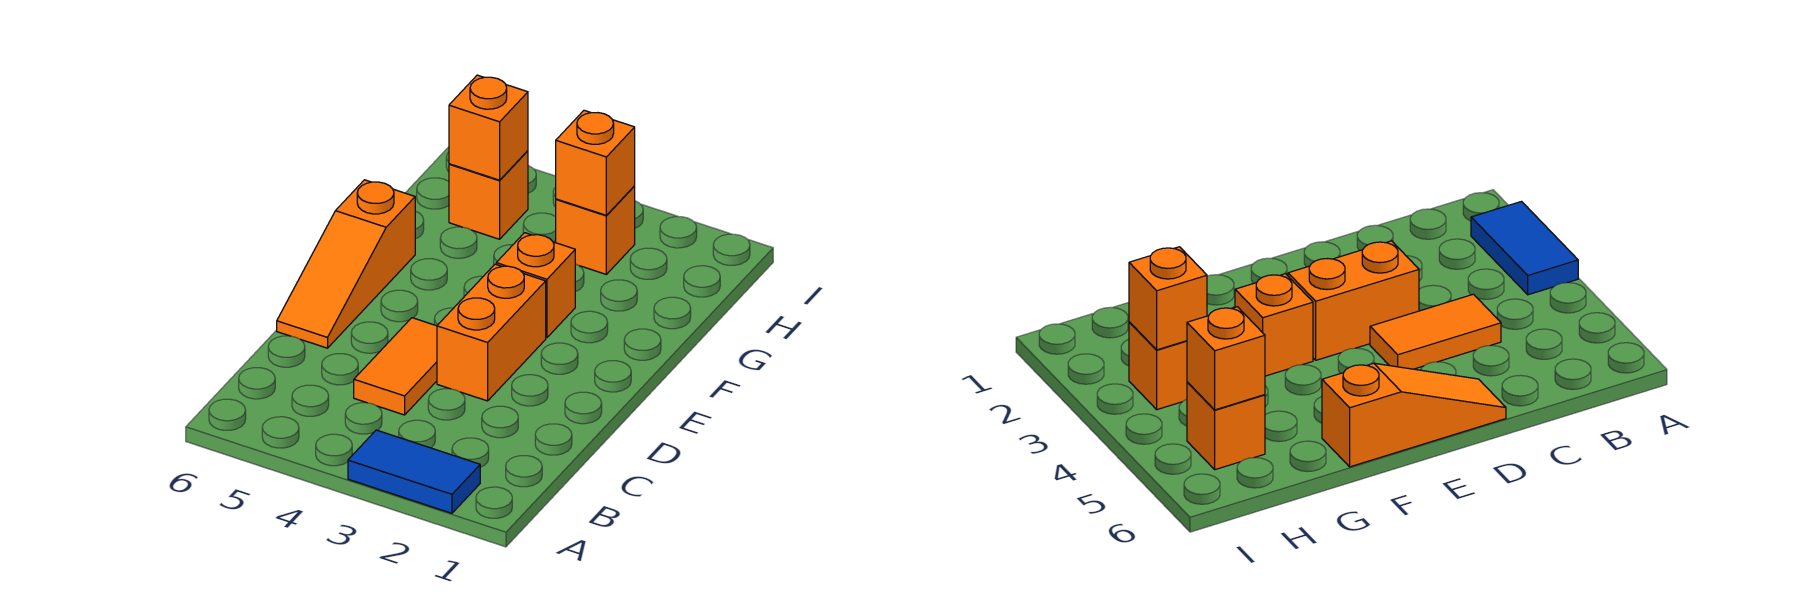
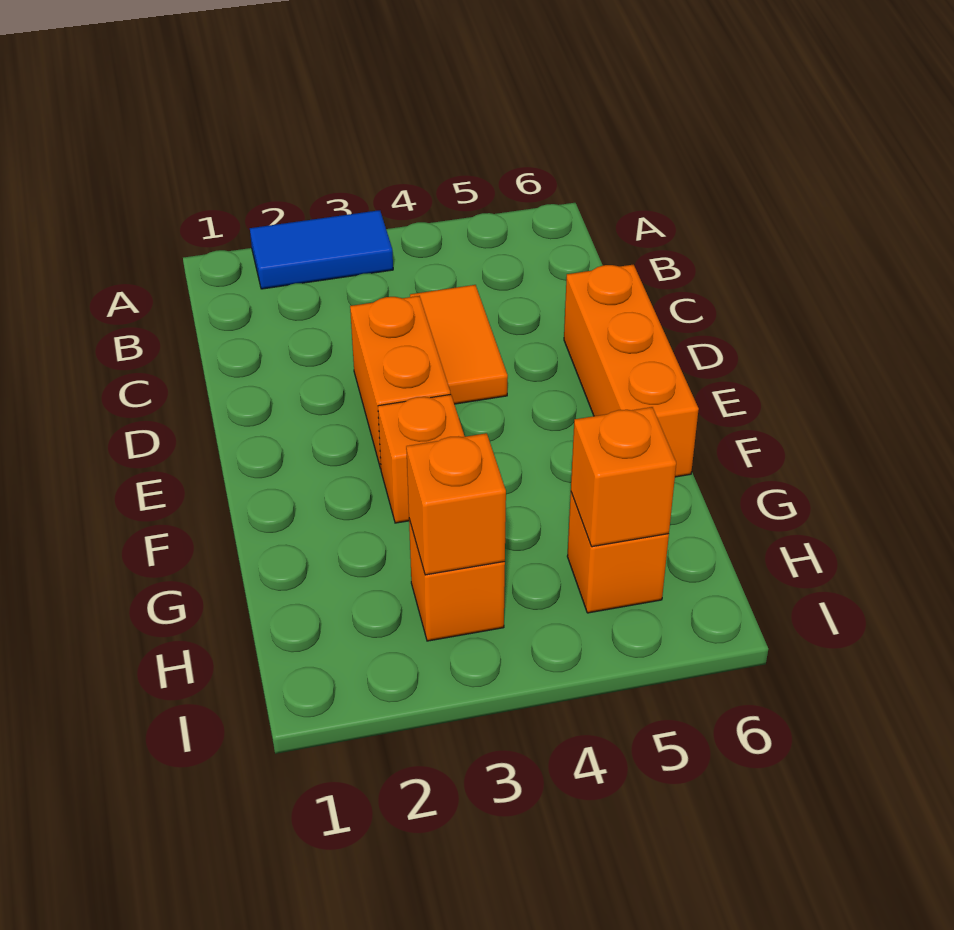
orange slope D6:F6 level 1 top F -> orange brick D6:F6 level 1

